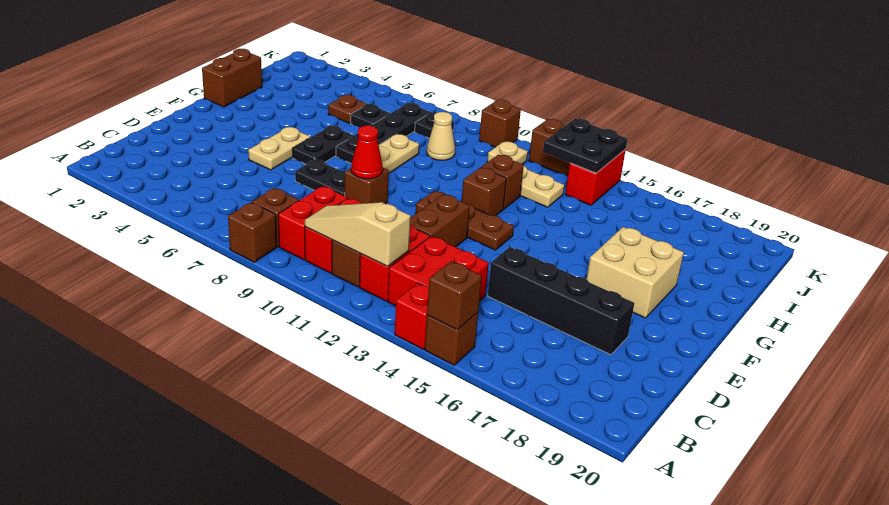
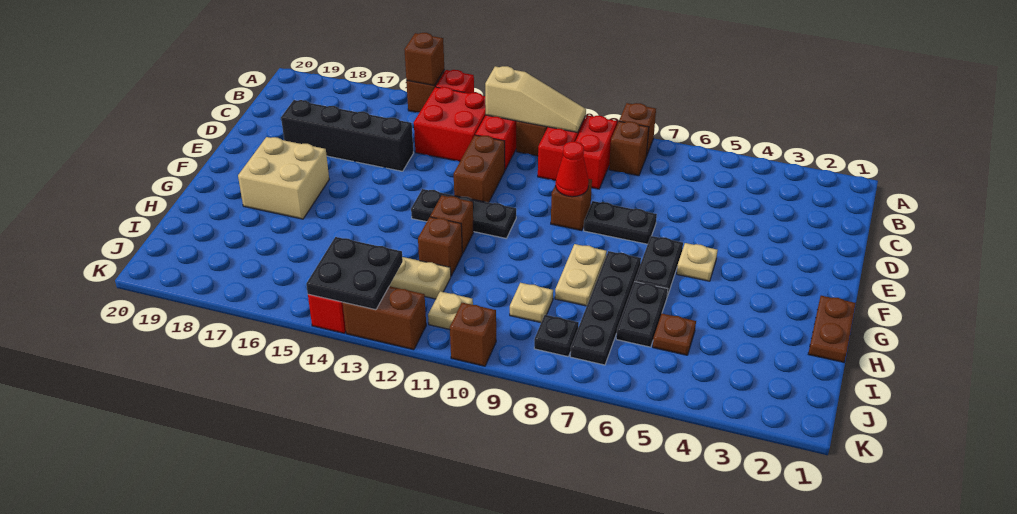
tan plate E5:F5 level 1 -> tan plate F5 level 1
brown plate F11:F13 level 1 -> black plate F11:F13 level 1
brown brick G1:H1 level 1 -> brown plate G1:H1 level 1
black plate I6 level 1 -> black plate H6:I6 level 1
tan cone I9 level 1 -> tan plate I9 level 1

